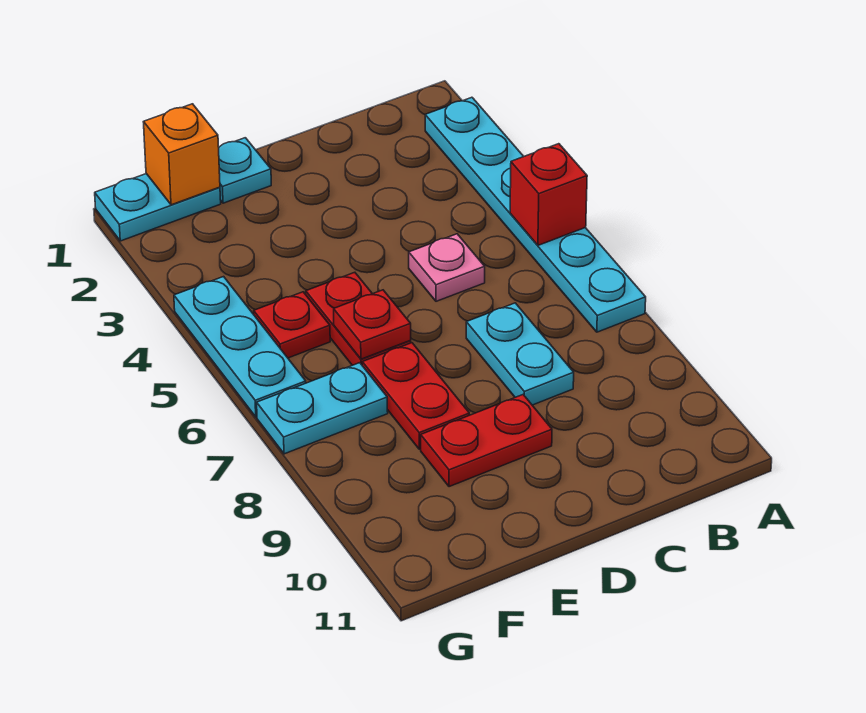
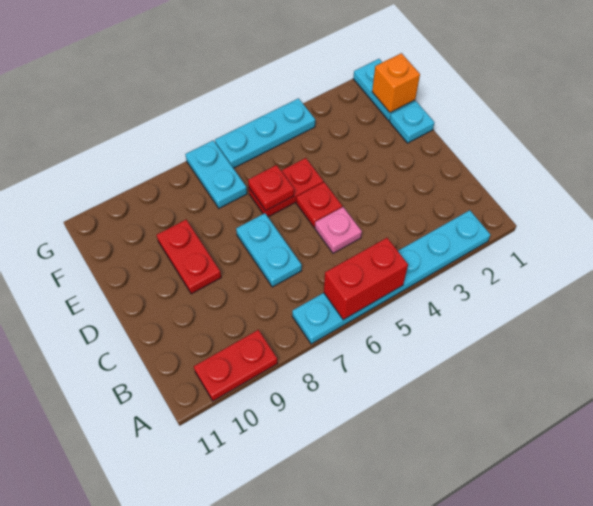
red brick A5 level 2 -> red brick A5:A6 level 2
cyan plate C7:C8 level 1 -> cyan plate C7:D7 level 1
red plate E7:E8 level 1 -> red plate A9:A10 level 1
red plate F5 level 1 -> red plate D5 level 1

